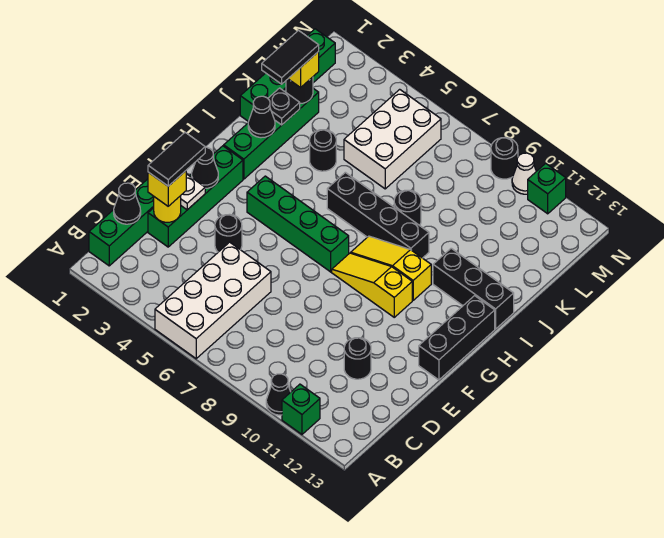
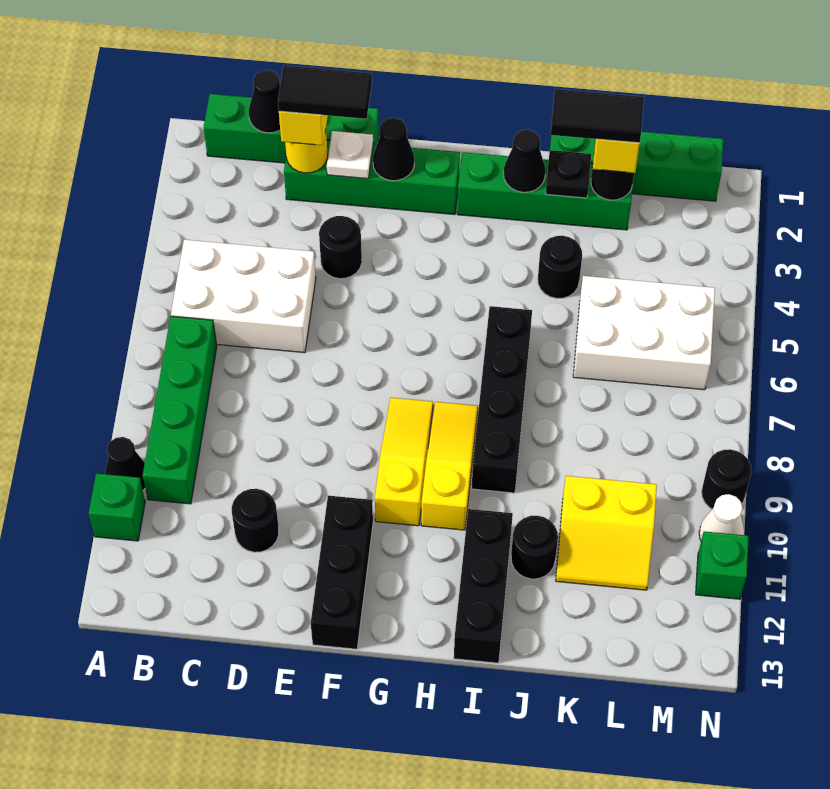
white brick A5:D6 level 1 -> white brick B5:D6 level 1
black brick F13:H13 level 1 -> black brick F11:F13 level 1
green brick G4:G7 level 1 -> green brick B7:B10 level 1
black round brick J8 level 1 -> black round brick J11 level 1
none -> yellow slope K10:L11 level 1 top 10

